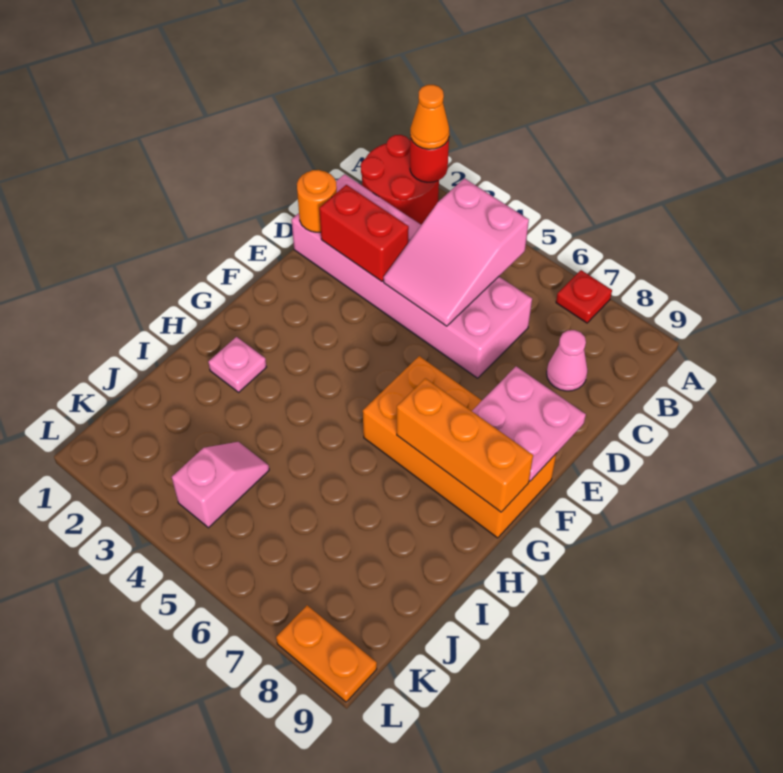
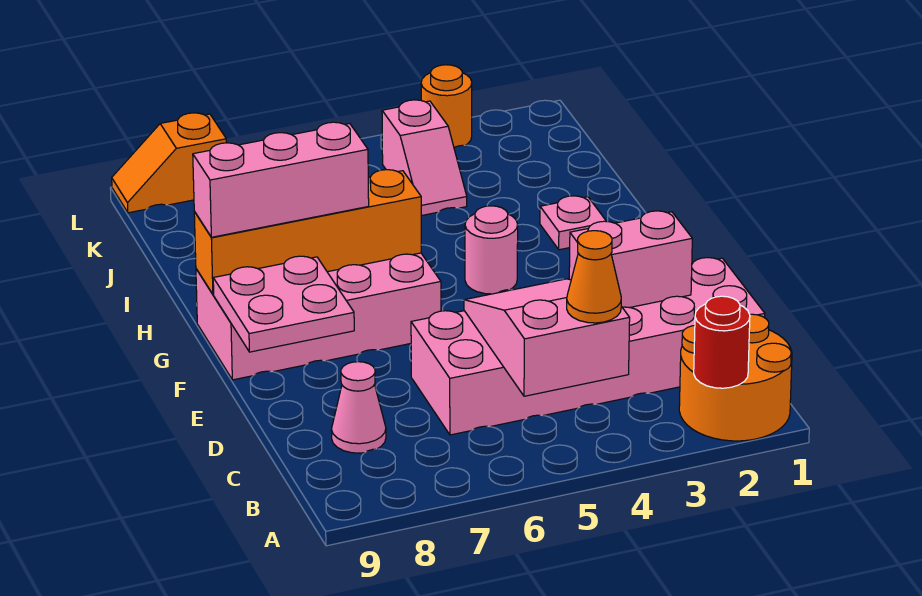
red round brick A1:B2 level 1 -> orange round brick A1:B2 level 1
orange cone A2 level 3 -> orange cone B4 level 3
red plate A7 level 1 -> none
orange round brick D1 level 2 -> orange round brick L3 level 1
red brick D2:D3 level 2 -> pink brick D2:D3 level 2
orange brick F6:G9 level 1 -> pink brick F6:G9 level 1
none -> pink round brick G4 level 1
orange brick G7:G9 level 2 -> orange brick G6:G9 level 2
none -> pink brick G7:G9 level 3
orange plate L8:L9 level 1 -> orange slope L8:L9 level 1 top 8

